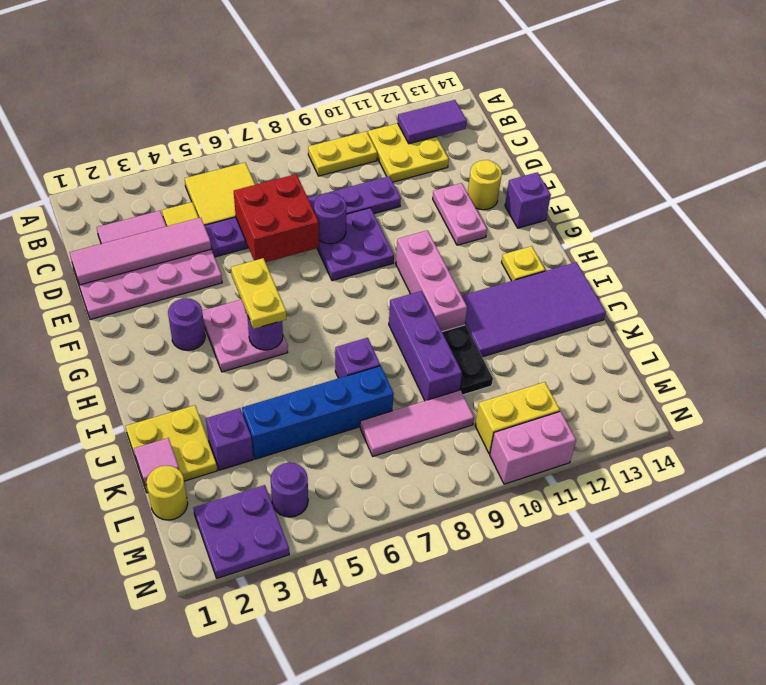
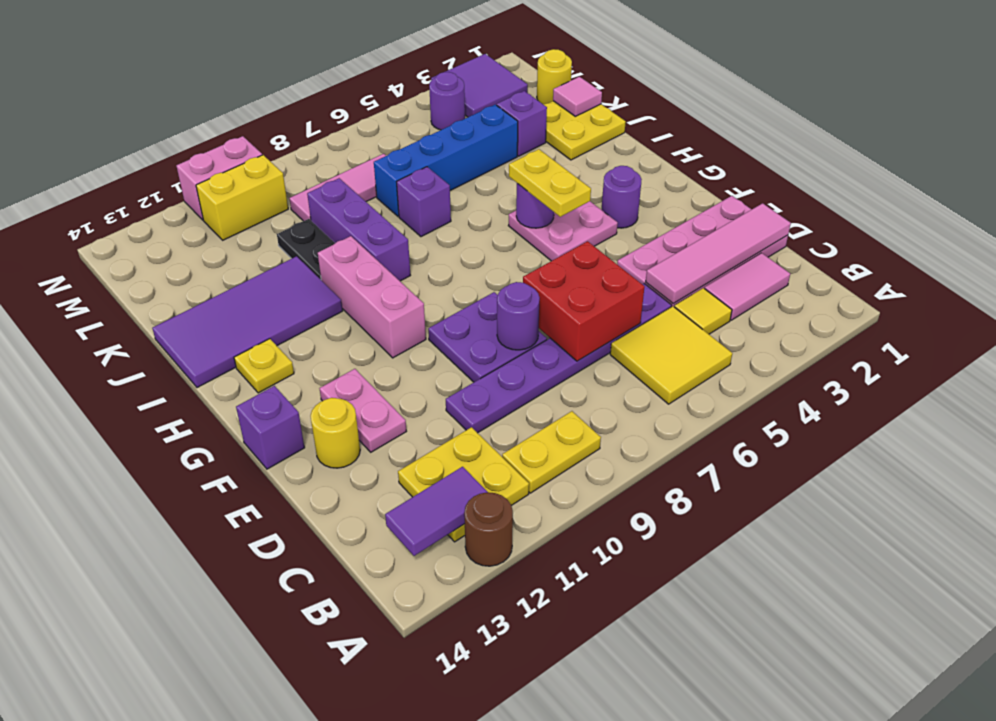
none -> brown round brick A12 level 1
purple plate M2:N3 level 1 -> purple tile M2:N3 level 1

